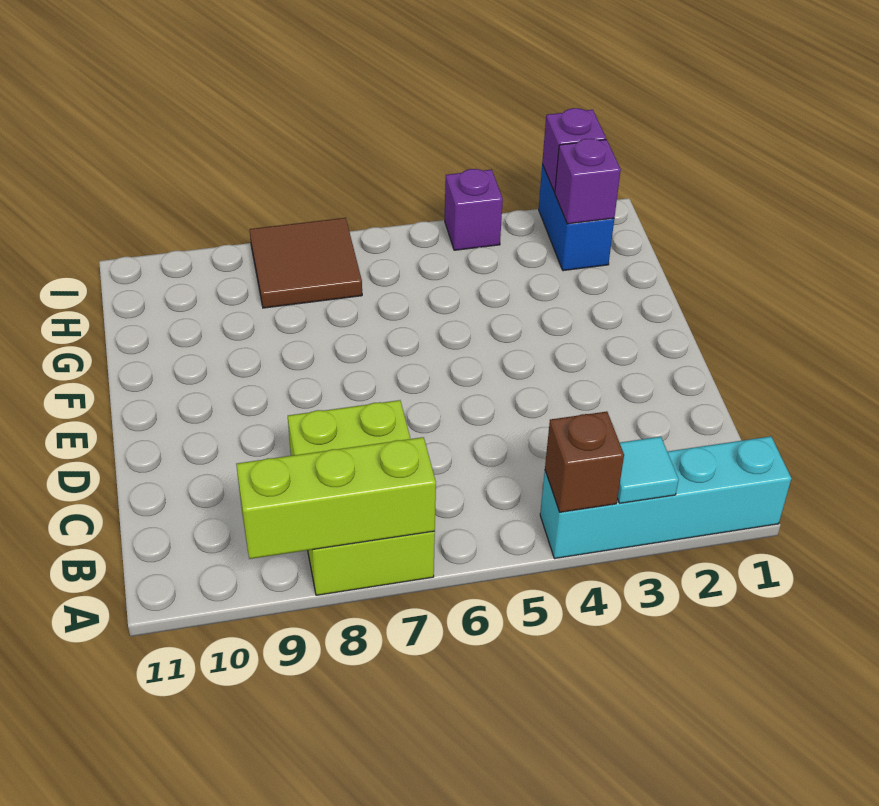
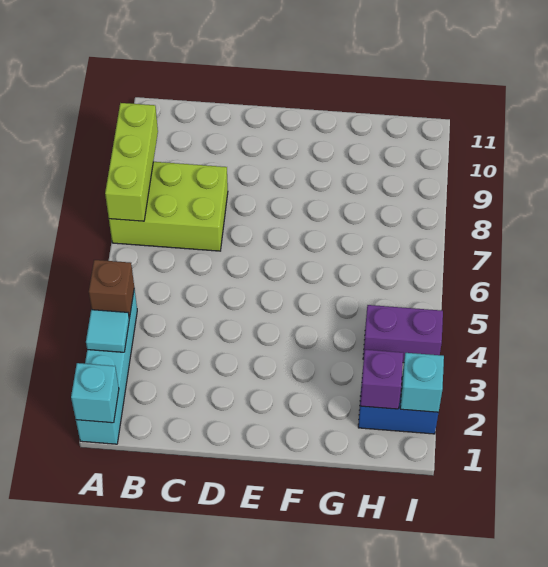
none -> cyan brick A1 level 2
brown tile H7:I8 level 1 -> none
purple brick I2 level 2 -> cyan brick I2 level 2
purple brick I4 level 1 -> purple brick H4:I4 level 1

